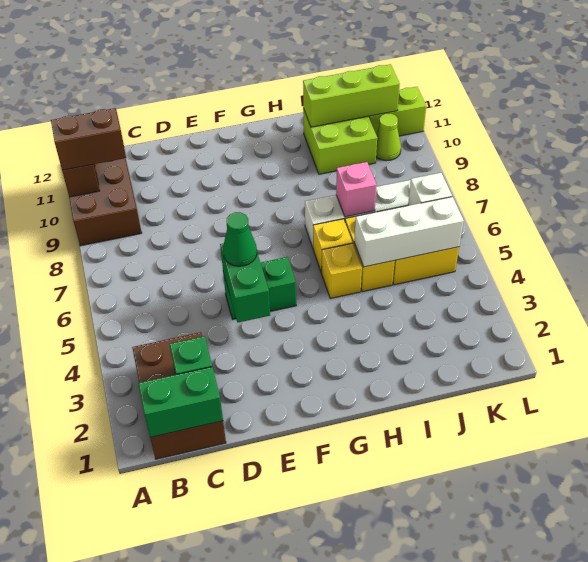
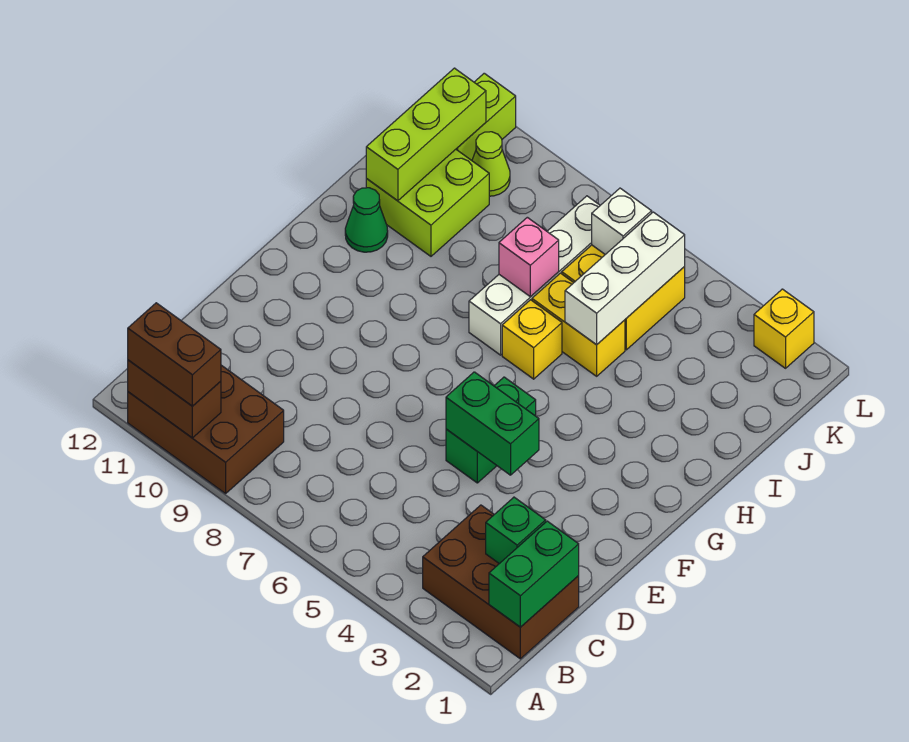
brown brick A10:B10 level 3 -> brown brick A10:A11 level 3
green cone E5 level 3 -> green cone H11 level 1
yellow brick H5 level 1 -> yellow brick L2 level 1

